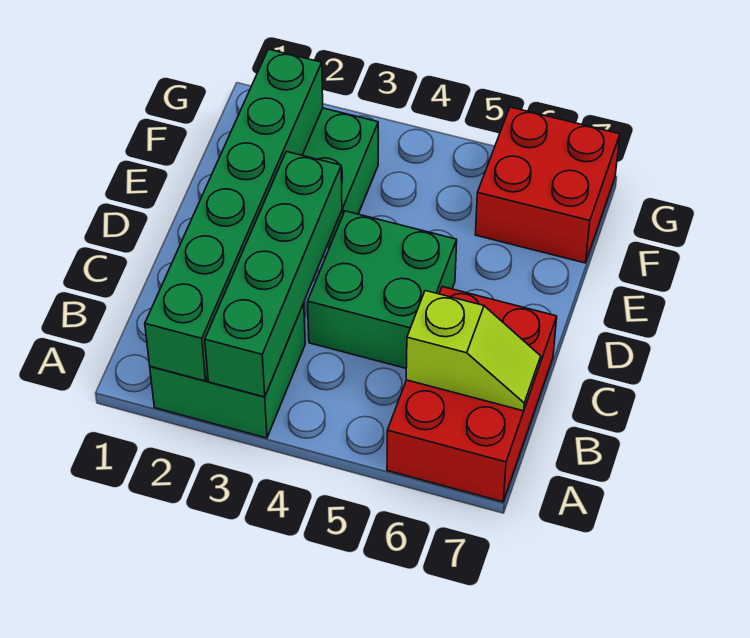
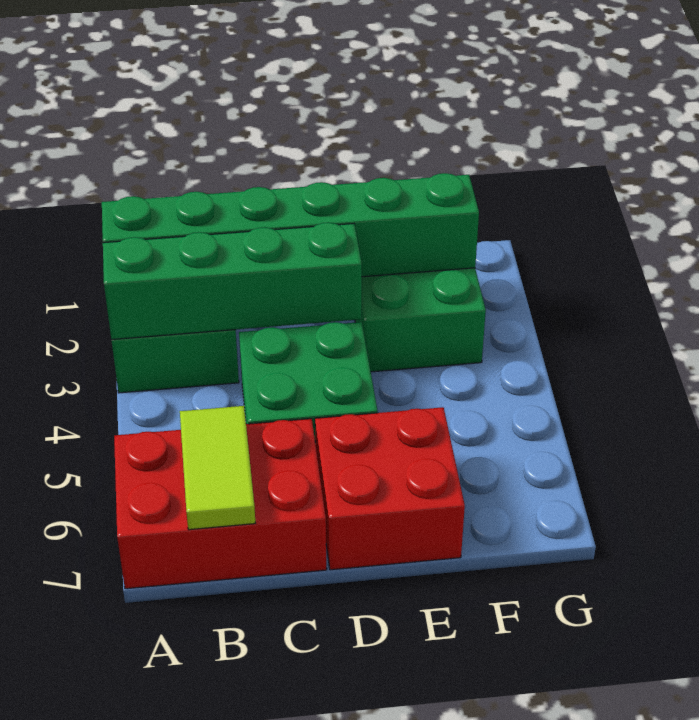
lime slope B6:B7 level 2 top 6 -> lime tile B6:B7 level 2
red brick F6:G7 level 1 -> red brick D6:E7 level 1

